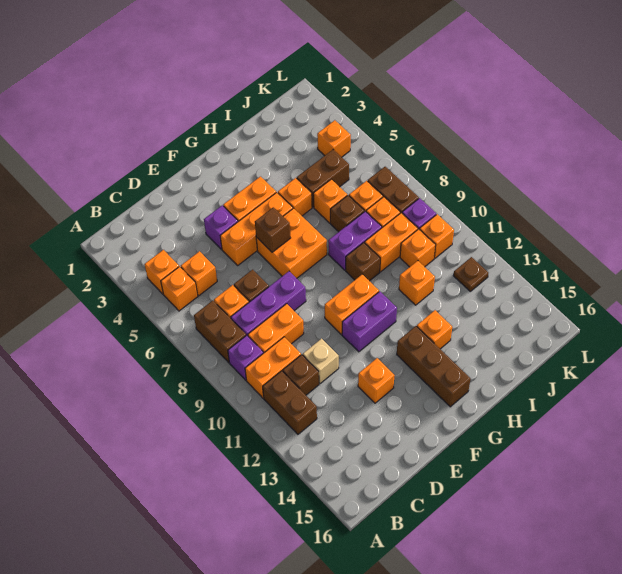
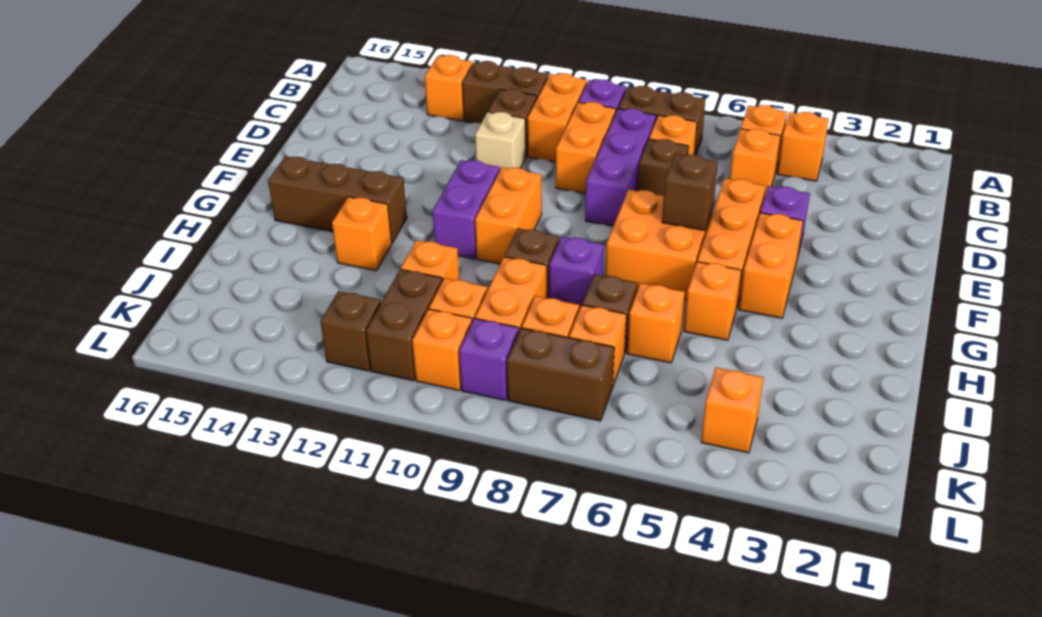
orange brick E13 level 1 -> orange brick B13 level 1
purple brick H8:I8 level 1 -> purple brick H8 level 1
brown brick I5:J5 level 1 -> brown brick J11:K11 level 1
brown plate K12 level 1 -> brown brick K12 level 1

